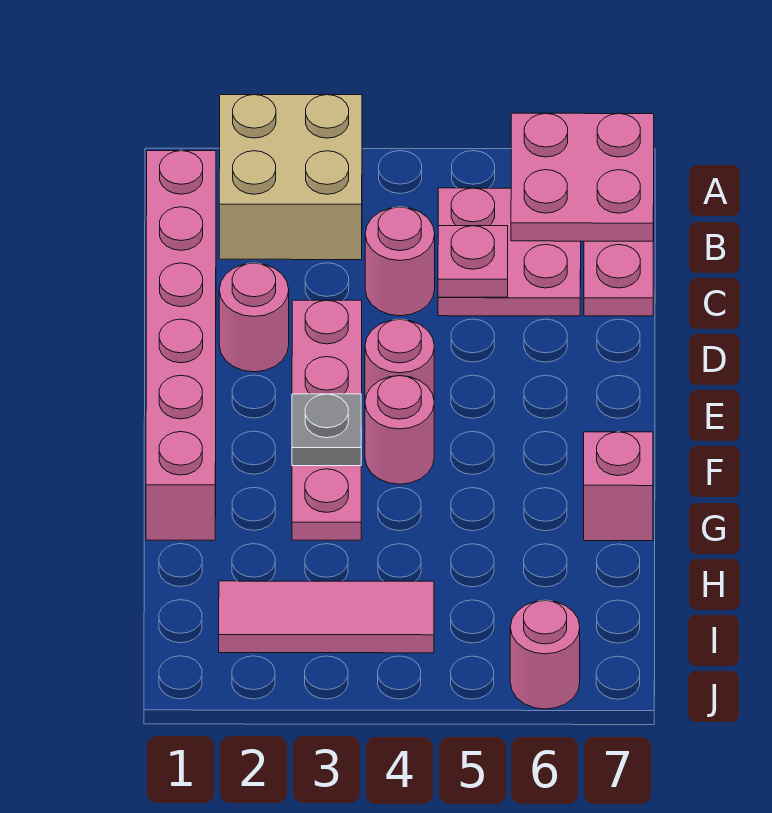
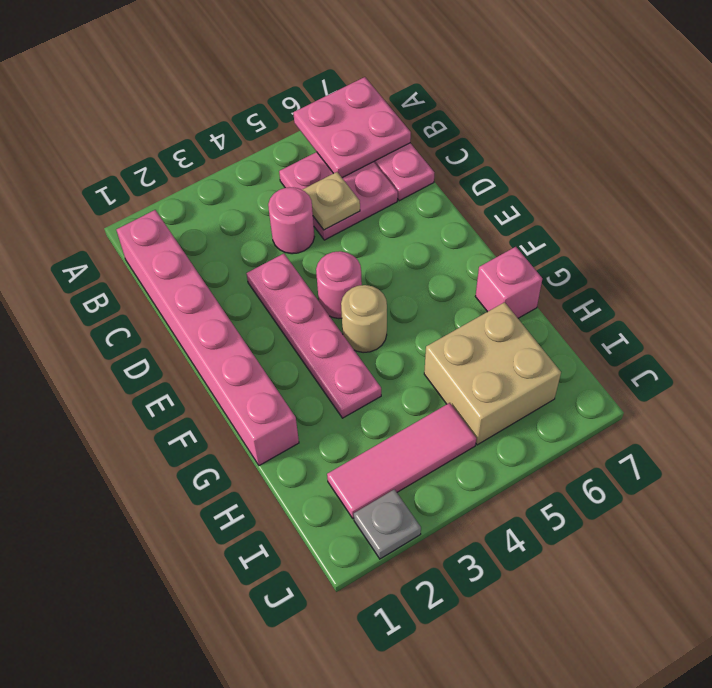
tan brick A2:B3 level 1 -> tan brick H5:I6 level 1
pink plate C5 level 2 -> tan plate C5 level 2
pink round brick D2 level 1 -> none
grey plate F3 level 2 -> grey plate J2 level 1
pink round brick F4 level 1 -> tan round brick F4 level 1
pink round brick J6 level 1 -> none

